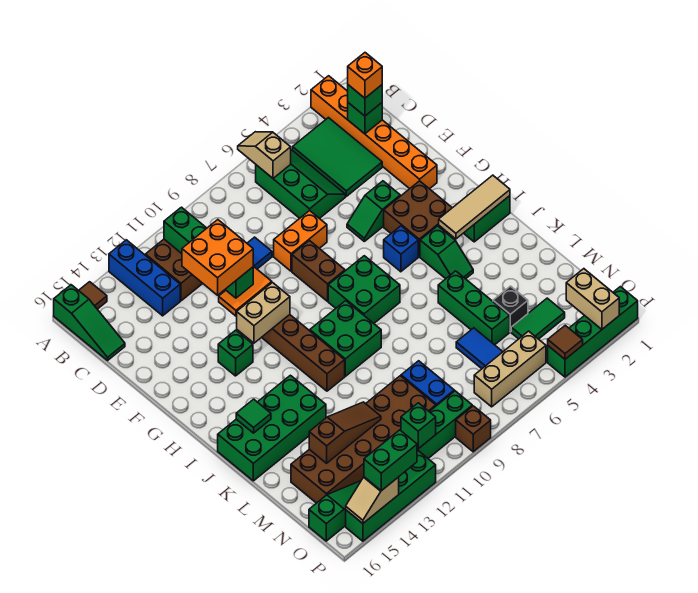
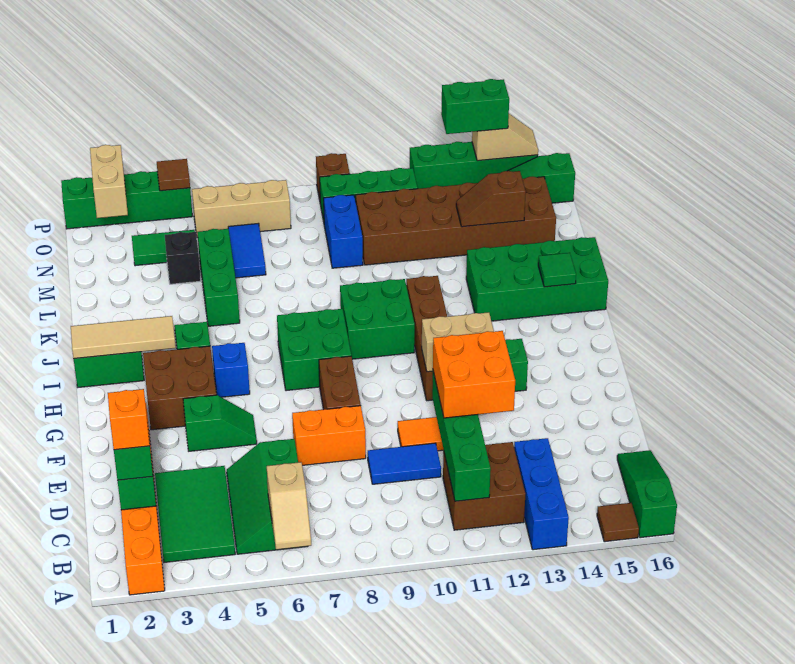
brown slope M12:M14 level 2 top 14 -> brown slope M13:M14 level 2 top 14
green brick O11 level 2 -> none

